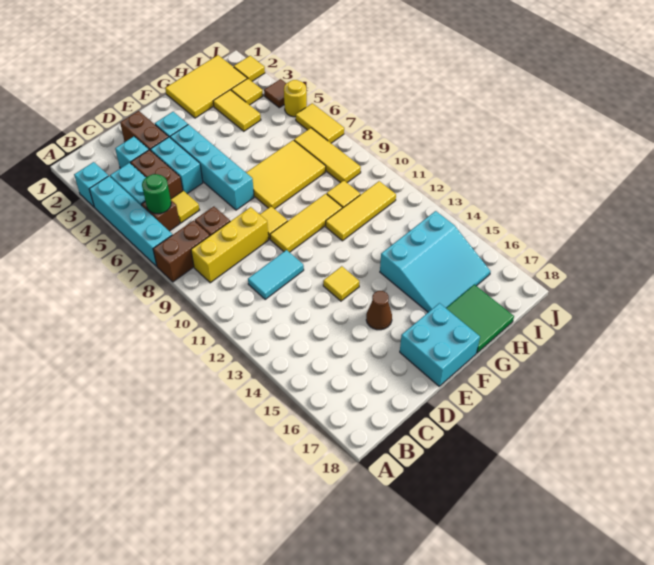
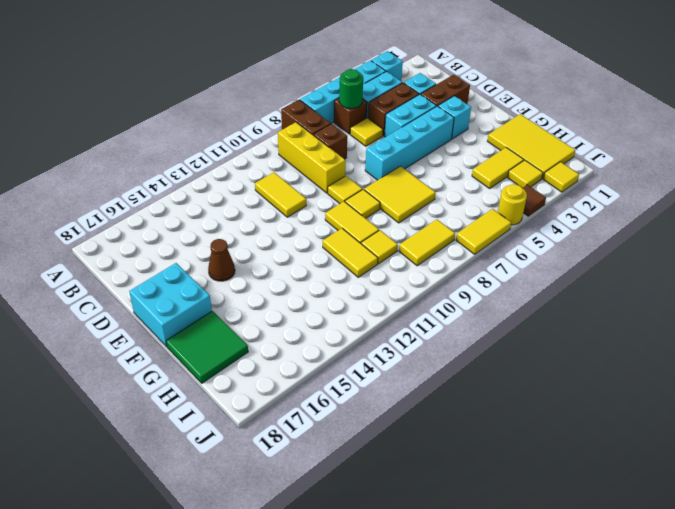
cyan tile C11:D11 level 1 -> yellow tile C11:D11 level 1
yellow tile E10:G10 level 1 -> yellow tile F10:G10 level 1
yellow tile E13 level 1 -> yellow tile F9 level 1
yellow tile F7:H8 level 1 -> yellow tile F7:G8 level 1
yellow tile G11:I11 level 1 -> yellow tile G11:H11 level 1
cyan slope G14:I16 level 1 top 14 -> none
yellow tile I7:I9 level 1 -> yellow tile I8:I9 level 1

